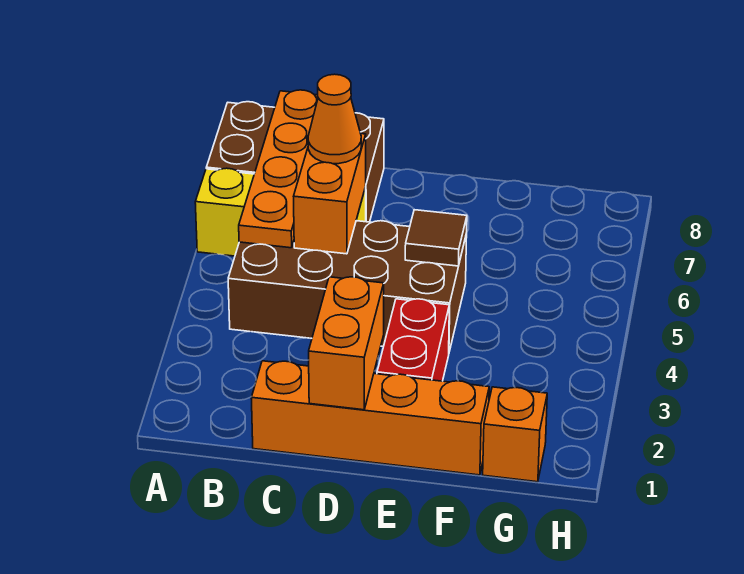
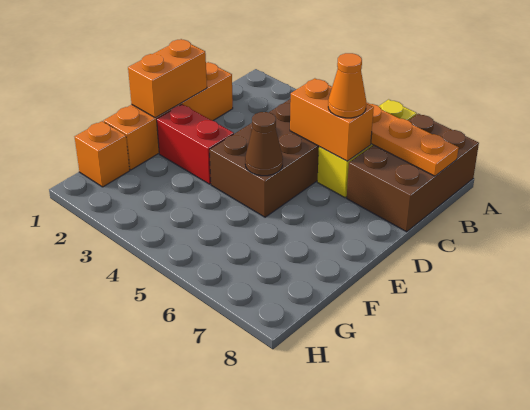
orange brick D1:D2 level 2 -> orange brick D1:E1 level 2
brown tile E5 level 2 -> brown cone E5 level 2

